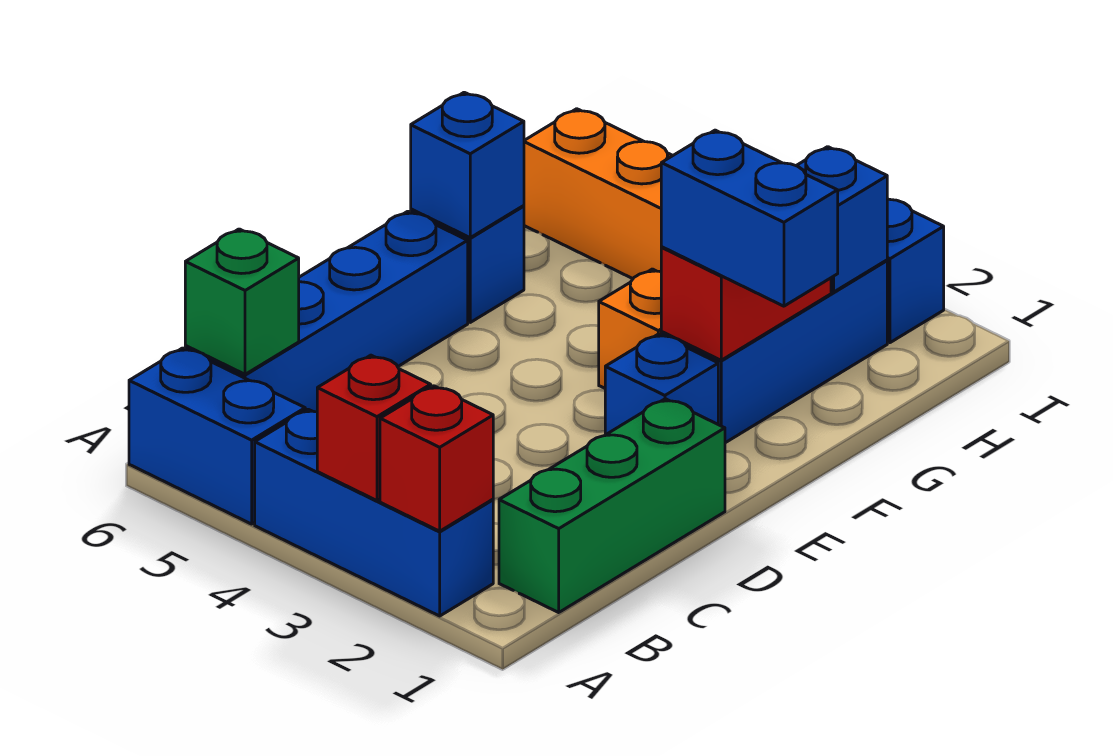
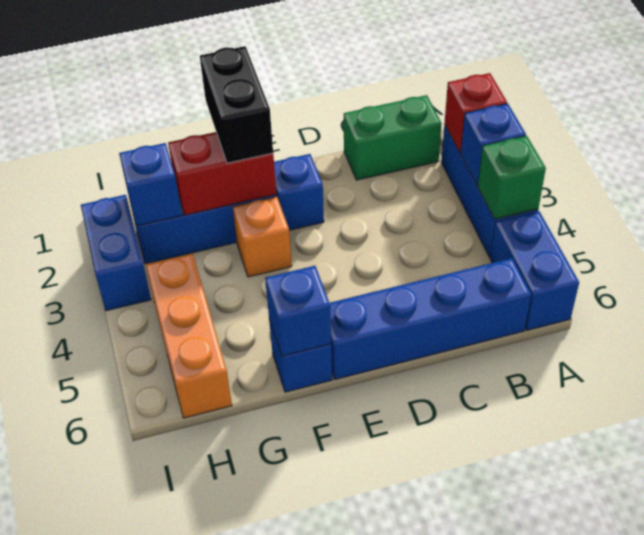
red brick A3 level 2 -> blue brick A3 level 2
green brick B1:D1 level 1 -> green brick B1:C1 level 1
green brick B6 level 2 -> green brick A4 level 2
blue brick F1:F2 level 3 -> black brick F1:F2 level 3

